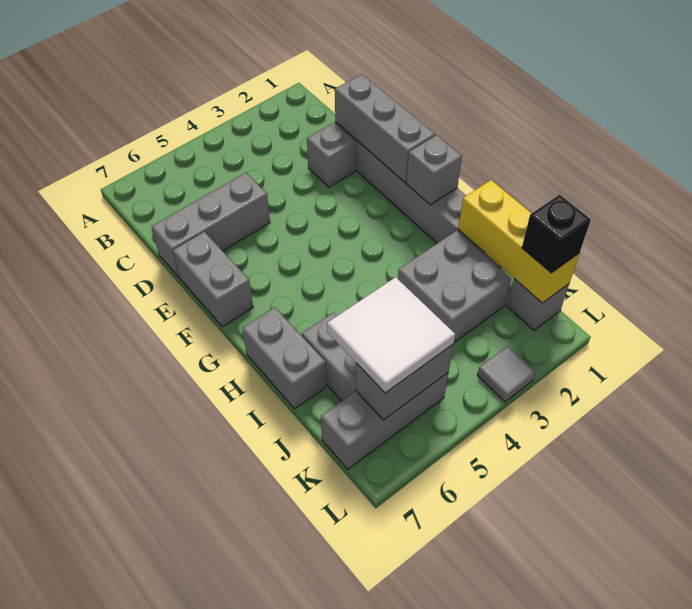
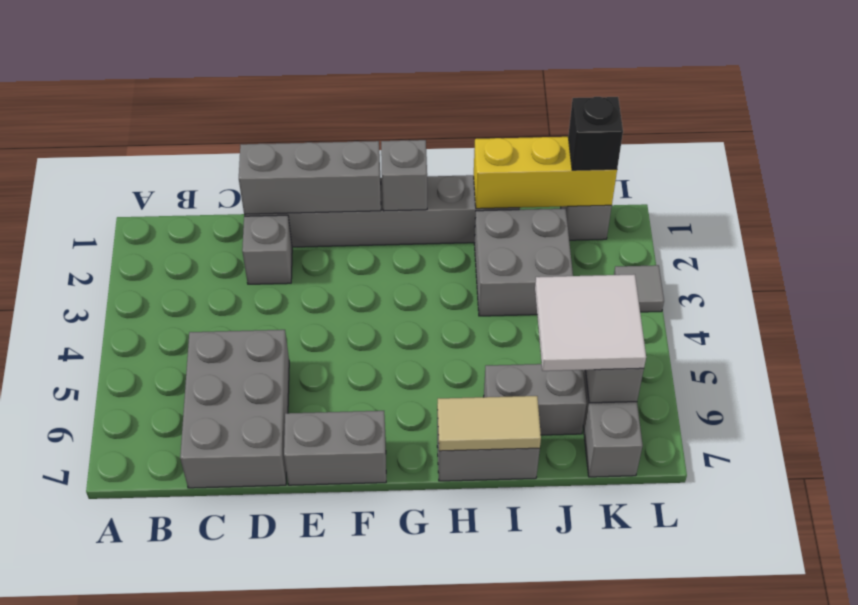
grey brick D5:D7 level 1 -> grey brick C5:D7 level 1
none -> tan tile H7:I7 level 2

